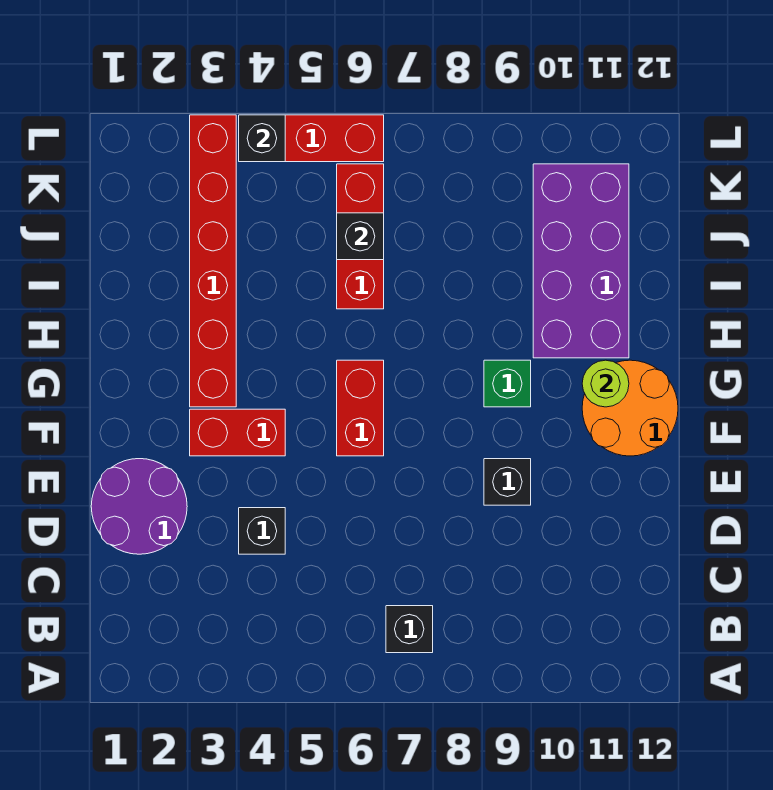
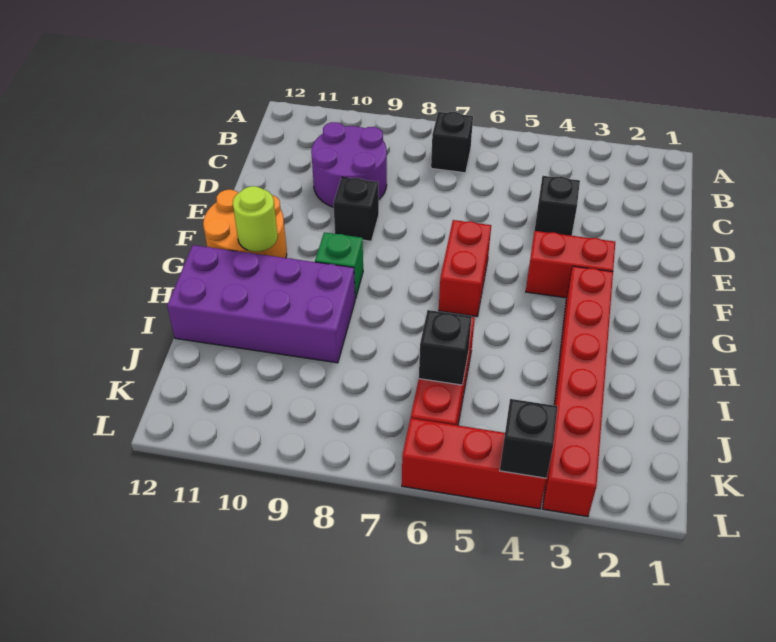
purple round brick D1:E2 level 1 -> purple round brick C9:D10 level 1
purple brick H10:K11 level 1 -> purple brick H9:I12 level 1

